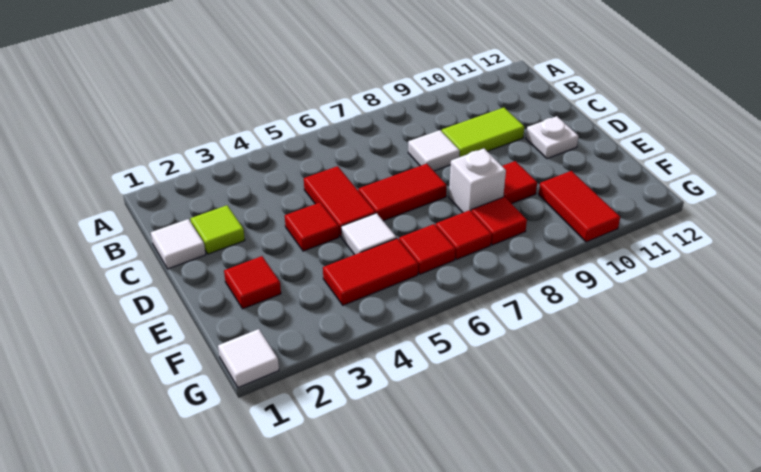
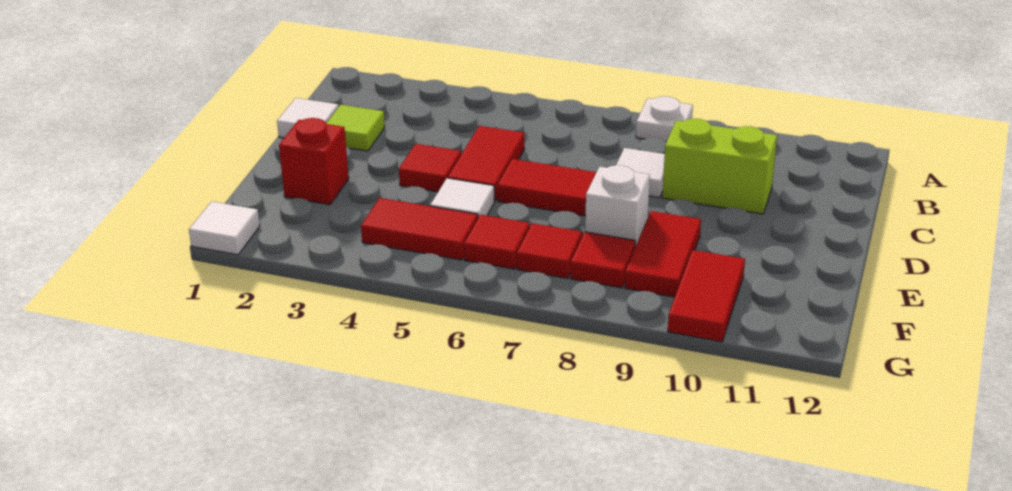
lime tile C9:C10 level 1 -> lime brick C9:C10 level 1
white plate D11 level 1 -> white plate A8 level 1
red tile E2 level 1 -> red brick E2 level 1
red tile E9 level 1 -> red tile E9:F9 level 1

